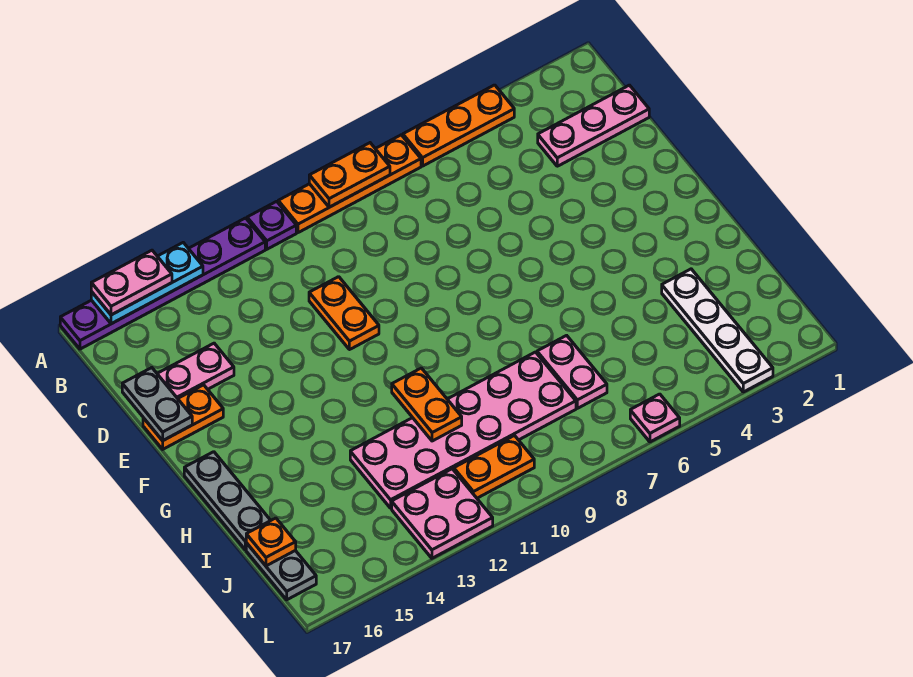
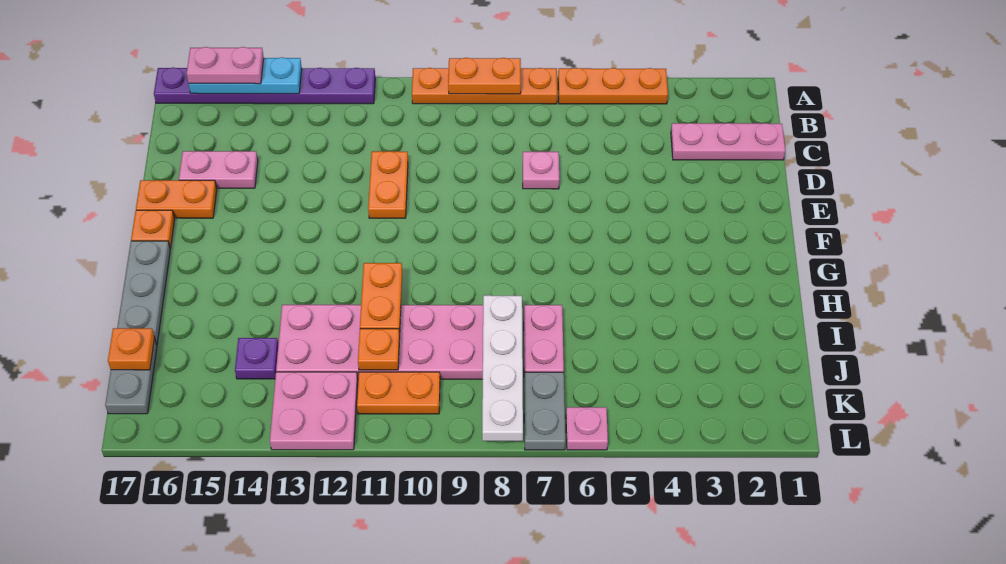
purple plate A11 level 1 -> purple plate J14 level 1
none -> pink plate D7 level 1
grey plate D17:E17 level 2 -> grey plate K7:L7 level 1
none -> orange plate F17 level 1
white plate I3:L3 level 1 -> white plate I8:L8 level 2
none -> orange plate J11 level 2

